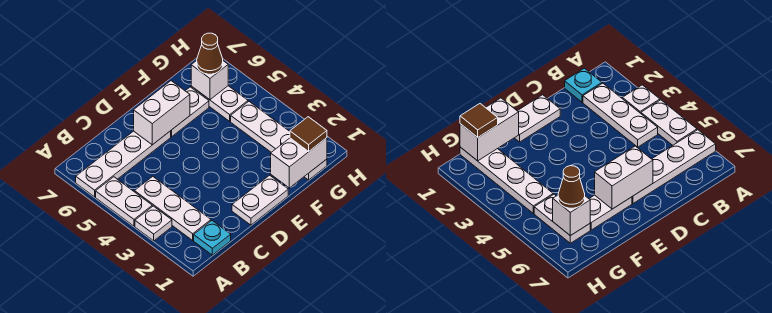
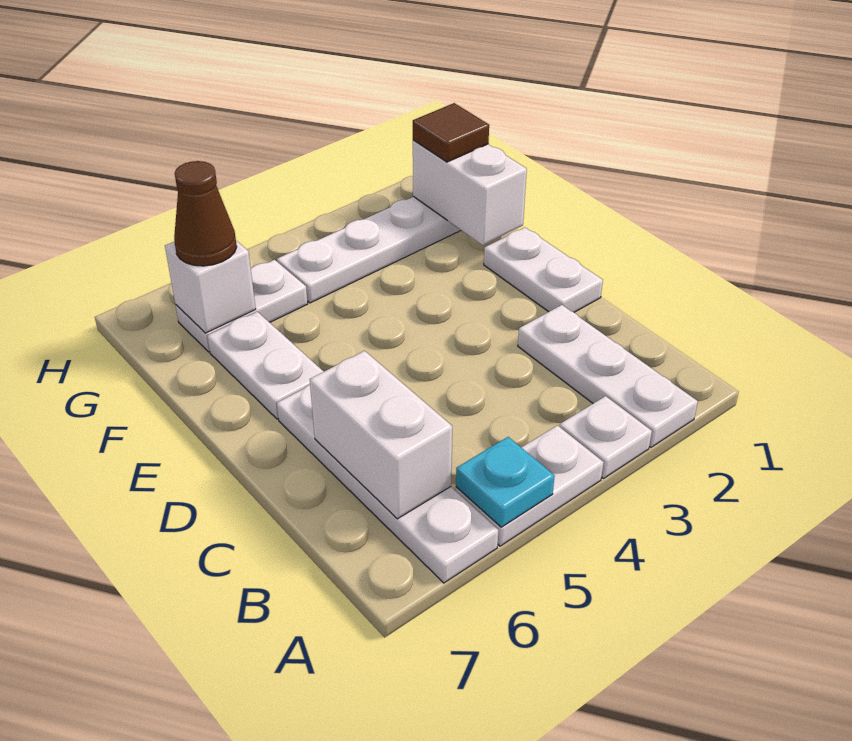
cyan plate B1 level 1 -> cyan plate A5 level 2
white plate B2:B4 level 1 -> white plate A2:C2 level 1
white brick D6:E6 level 2 -> white brick B6:C6 level 2

